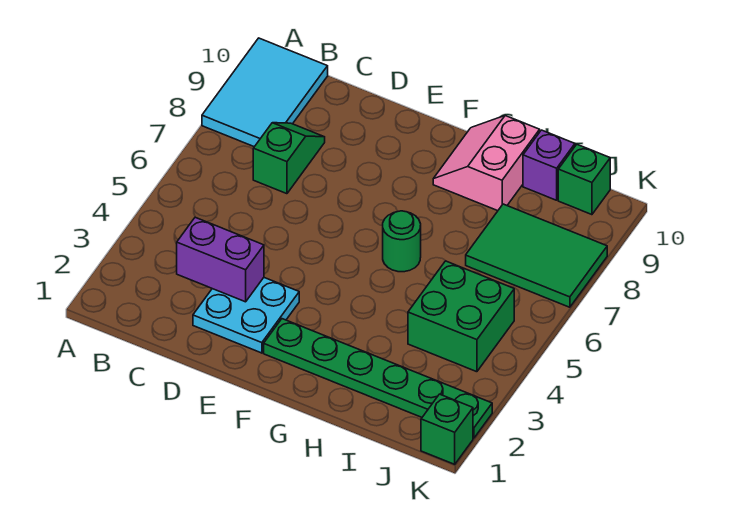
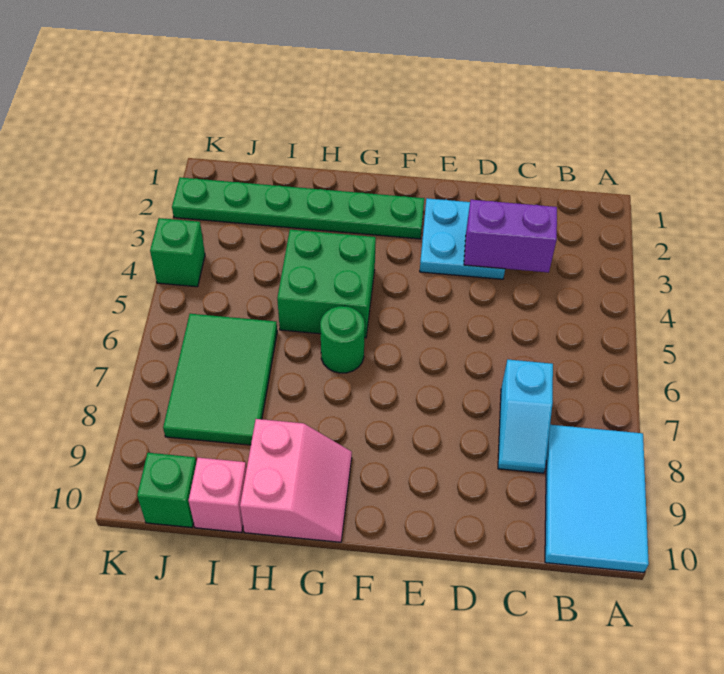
green slope C7:C8 level 1 top 7 -> cyan slope C7:C8 level 1 top 7
green brick I4:J5 level 1 -> green brick G4:H5 level 1
green tile I7:K8 level 1 -> green tile I6:J8 level 1
purple brick I10 level 1 -> pink brick I10 level 1
green brick K1 level 1 -> green brick K4 level 1

